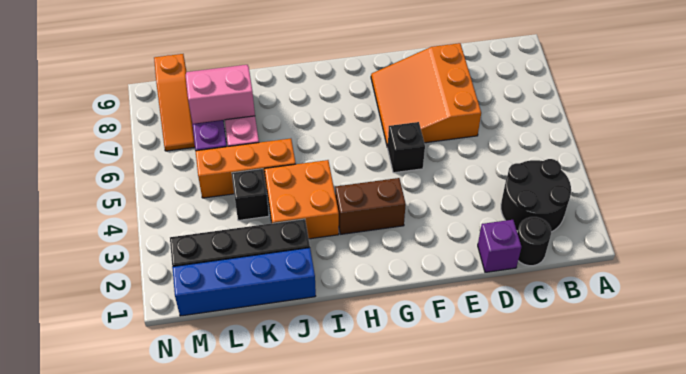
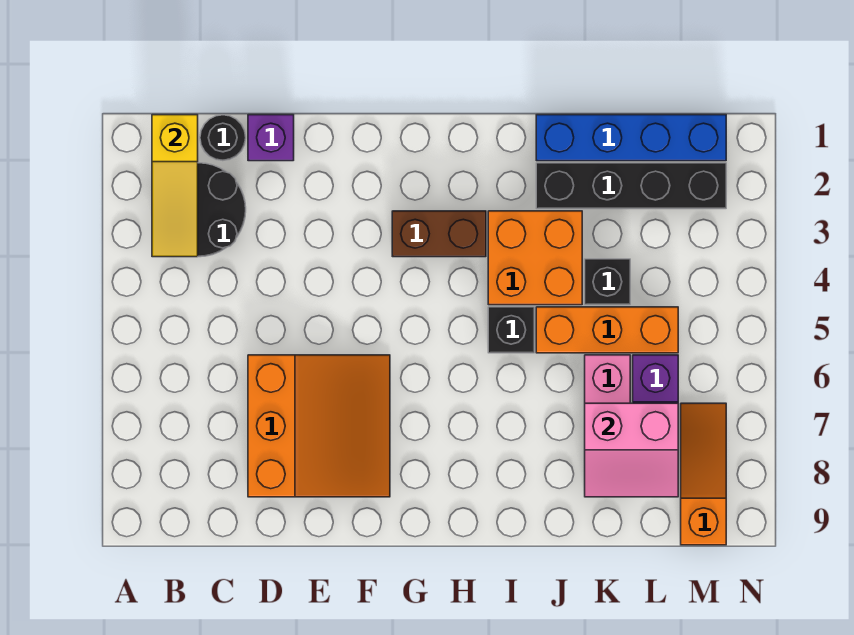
none -> yellow slope B1:B3 level 2 top 1
black brick F5 level 1 -> black brick I5 level 1

